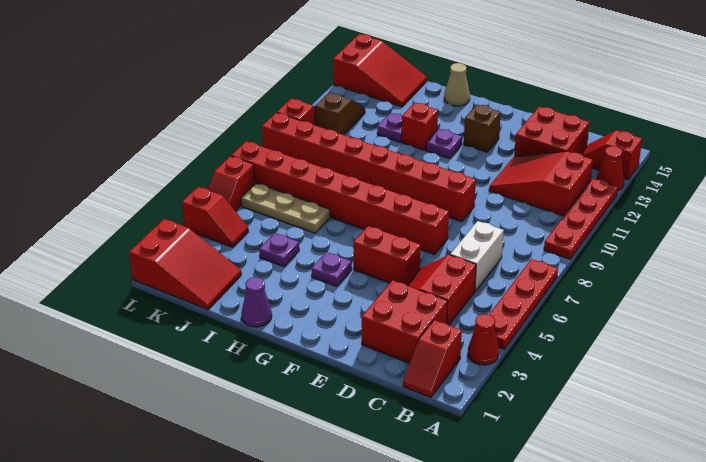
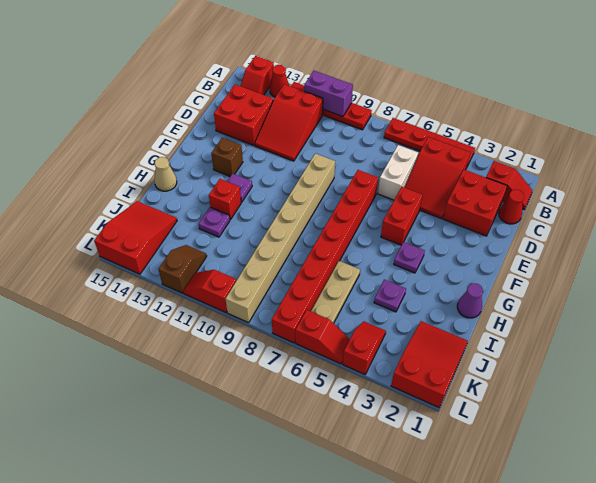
red cone A3 level 1 -> red cone C1 level 1
none -> purple brick A10:A11 level 2
red slope C4:D5 level 1 top C -> red slope B4:D5 level 1 top B
white brick C6:C7 level 1 -> white brick C6:D6 level 1
red brick E9:L9 level 1 -> tan brick E9:L9 level 1
brown slope K11:K12 level 1 top 11 -> brown slope K12:L12 level 1 top L

